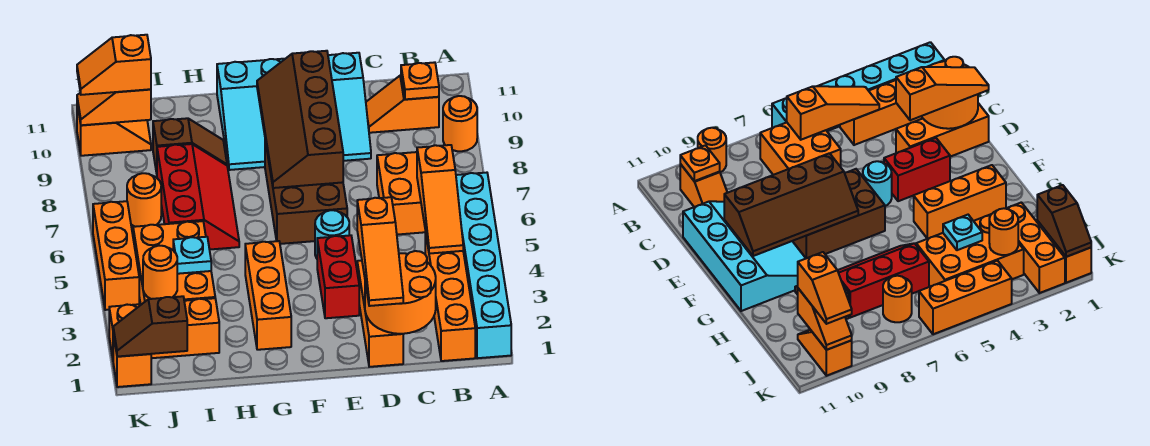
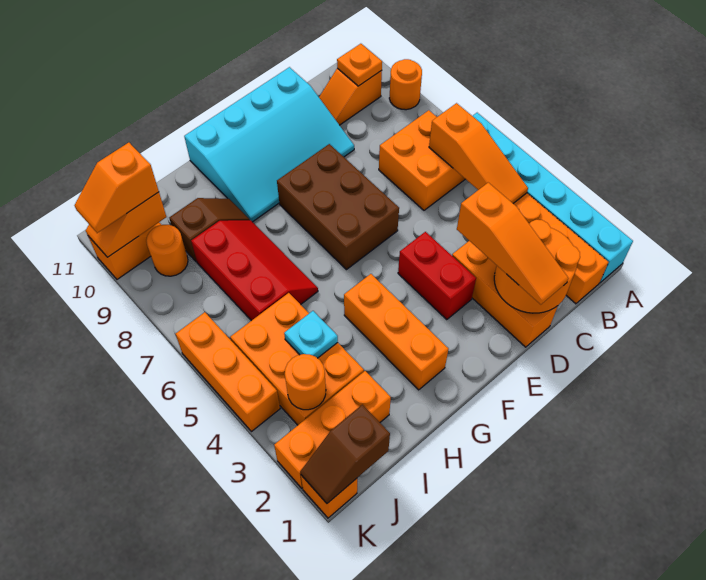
cyan round brick E5 level 1 -> none
brown slope E7:F10 level 2 top E -> none
orange round brick J7 level 1 -> orange round brick J9 level 1

